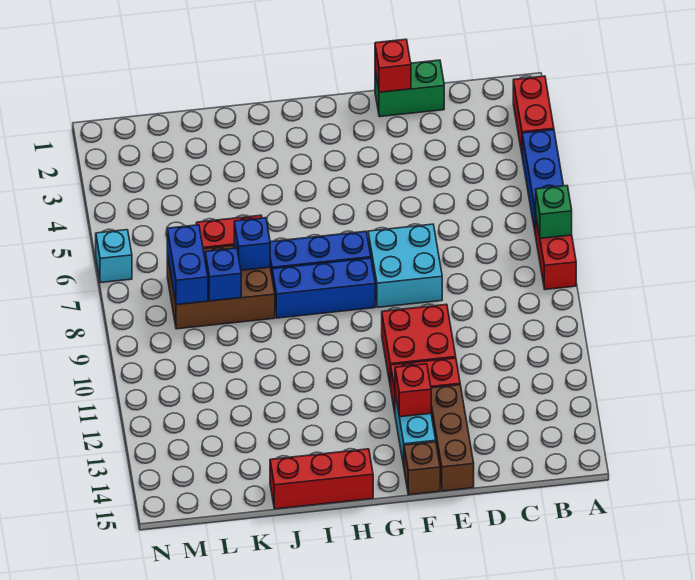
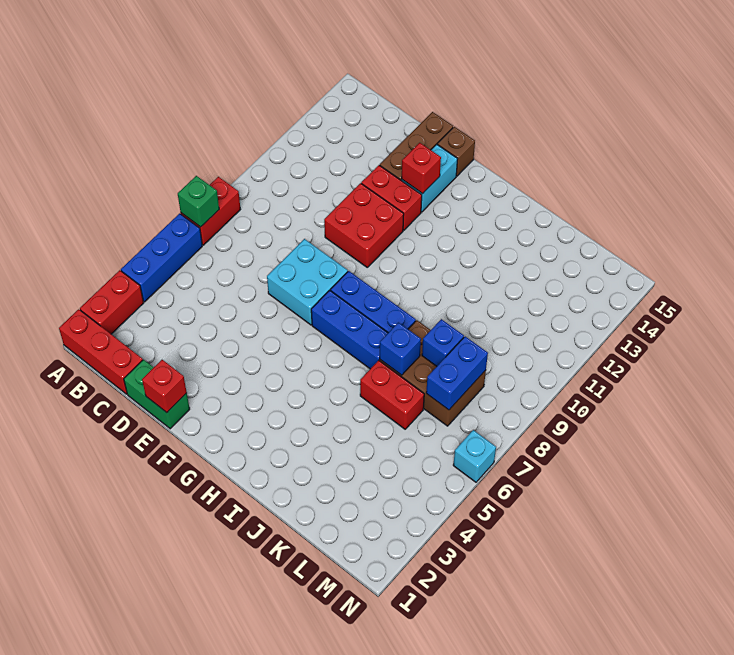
red brick H15:J15 level 1 -> red brick A1:C1 level 1

